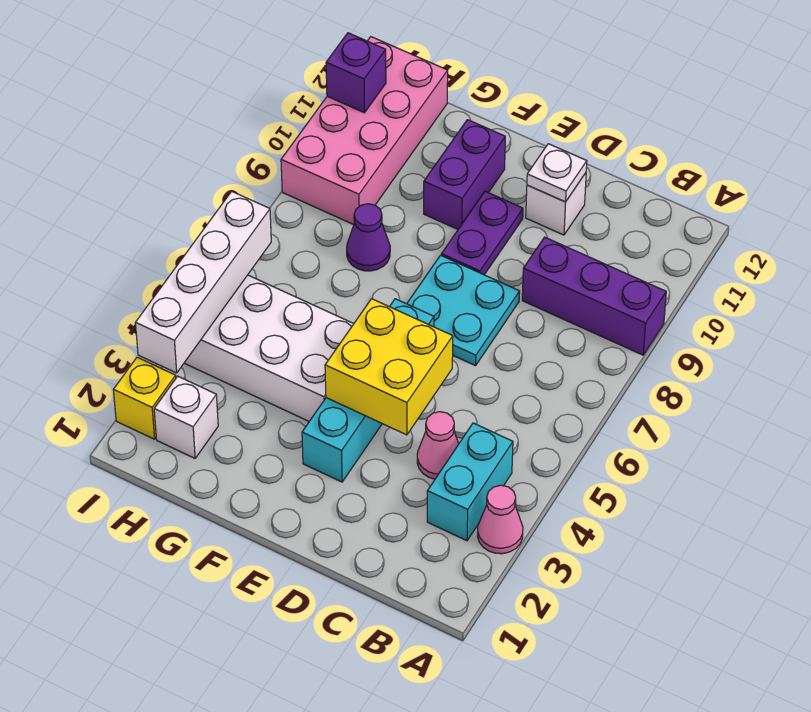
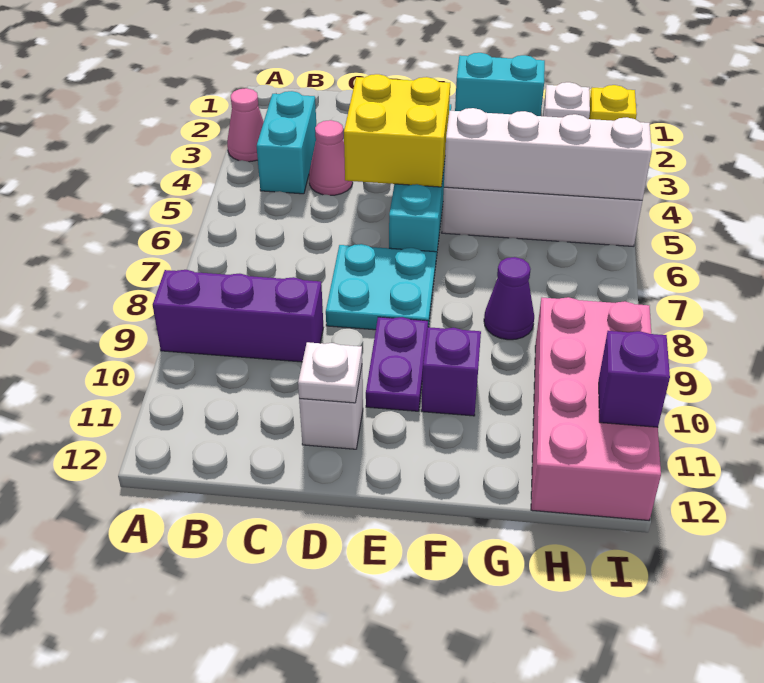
none -> cyan brick F1:G1 level 1
purple brick F10:F11 level 1 -> purple brick F10 level 1
white brick I3:I6 level 2 -> white brick F5:I5 level 2

